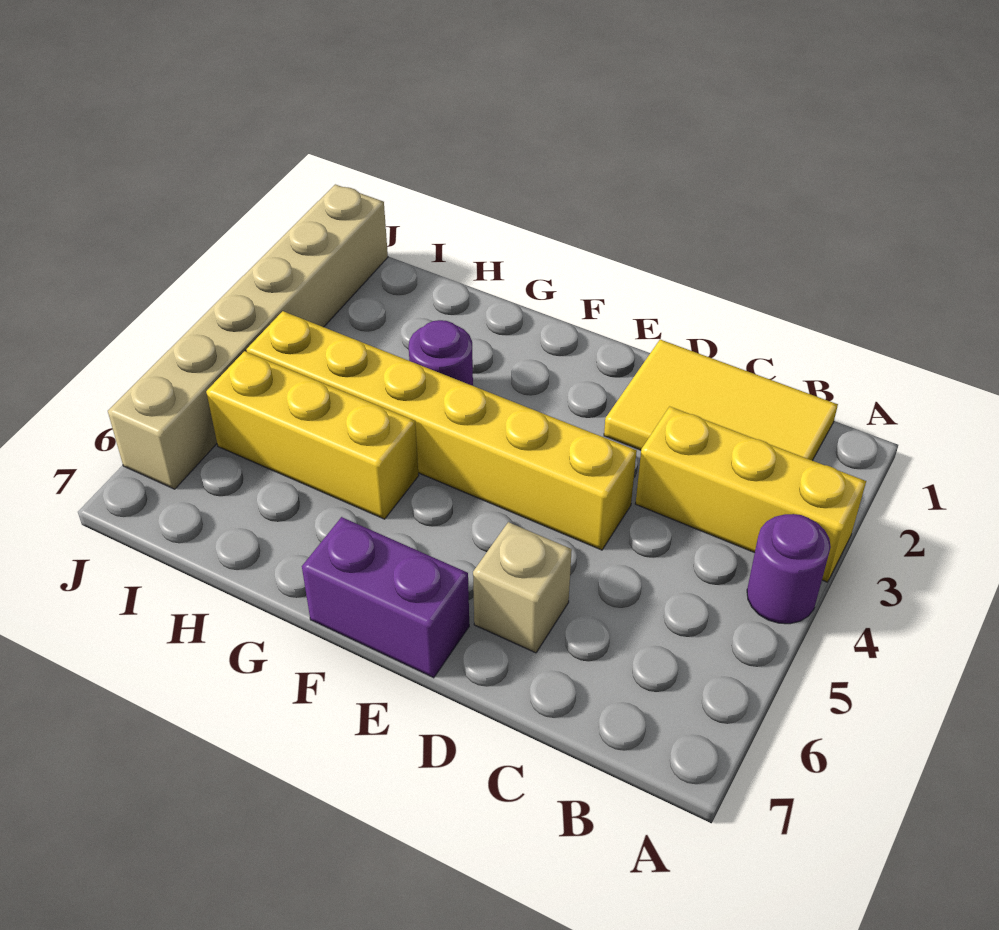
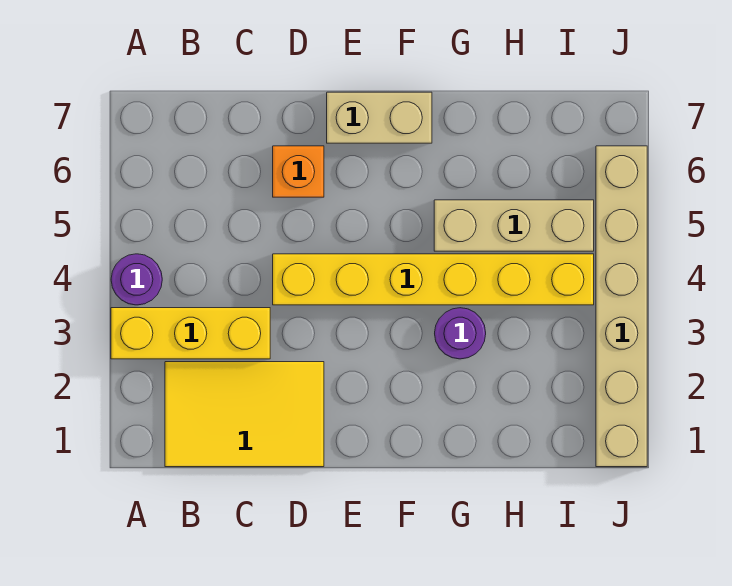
tan brick D6 level 1 -> orange brick D6 level 1
purple brick E7:F7 level 1 -> tan brick E7:F7 level 1
yellow brick G5:I5 level 1 -> tan brick G5:I5 level 1

